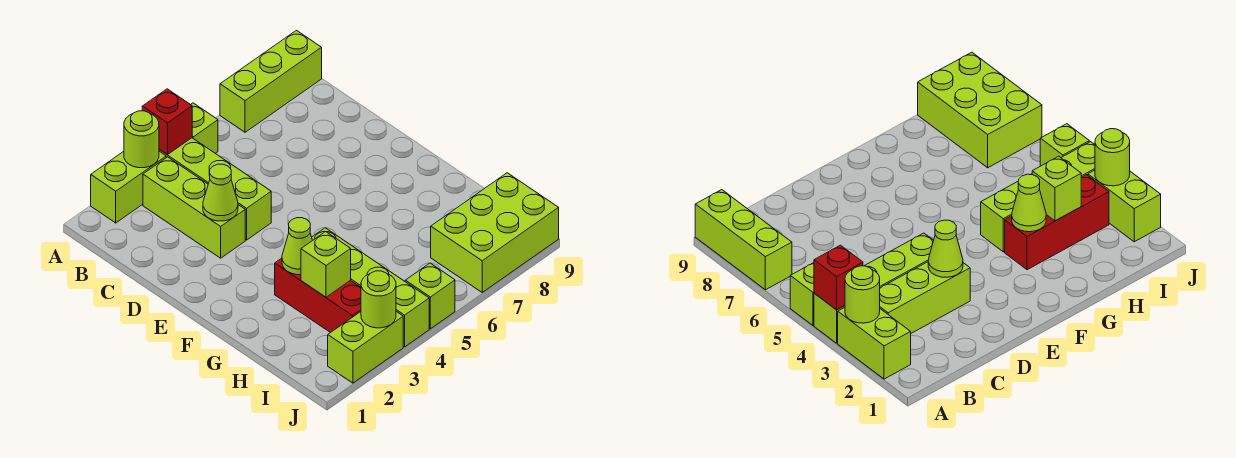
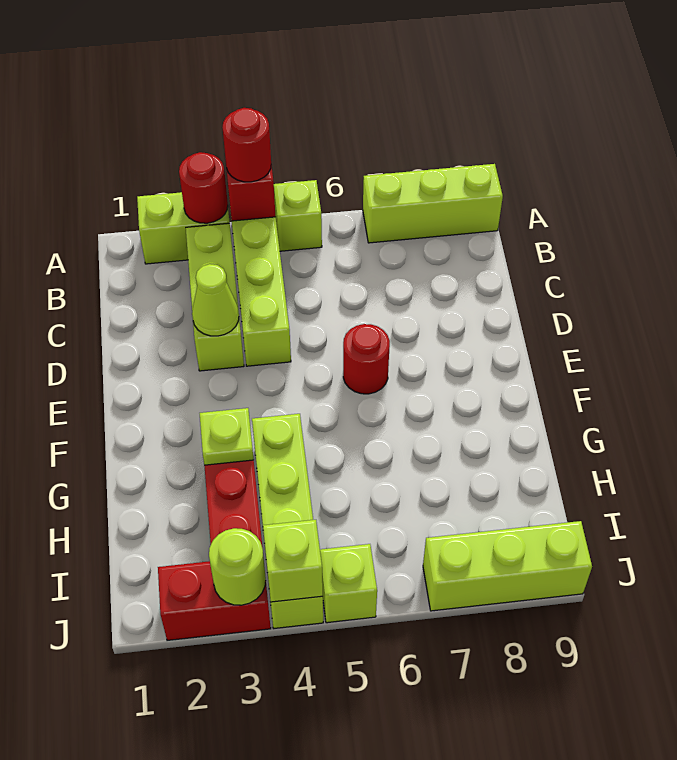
lime round brick A3 level 2 -> red round brick A3 level 2
none -> red round brick A4 level 3
none -> red round brick E6 level 1
lime cone G3 level 2 -> lime plate G3 level 2
lime brick H3 level 2 -> lime brick J4 level 2
lime brick I7:J9 level 1 -> lime brick J7:J9 level 1
lime brick J2:J3 level 1 -> red brick J2:J3 level 1

